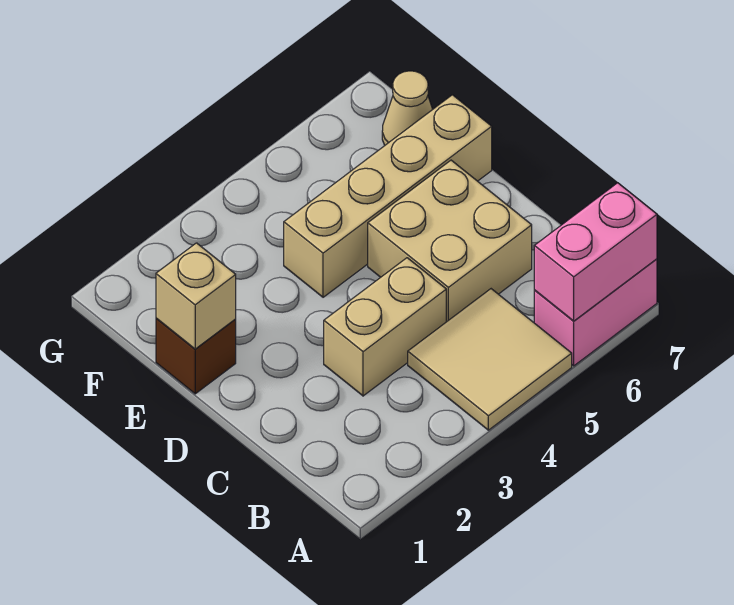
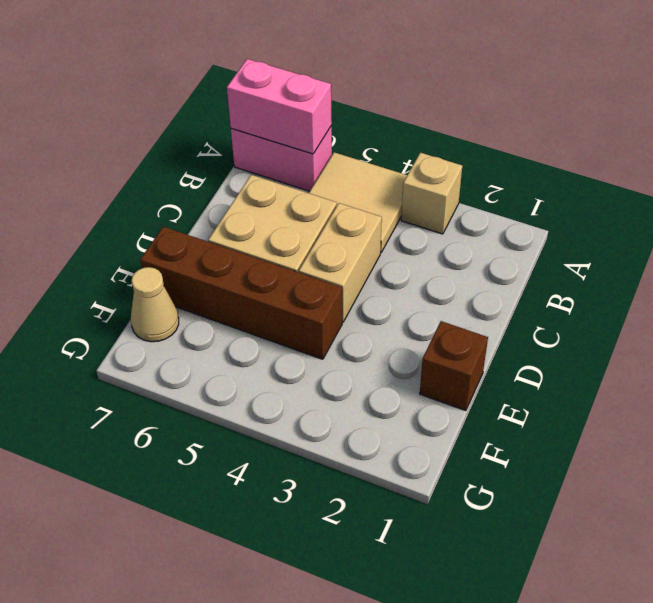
tan brick C3:C4 level 1 -> tan brick C4:D4 level 1
tan brick E1 level 2 -> tan brick A3 level 1
tan brick E4:E7 level 1 -> brown brick E4:E7 level 1

